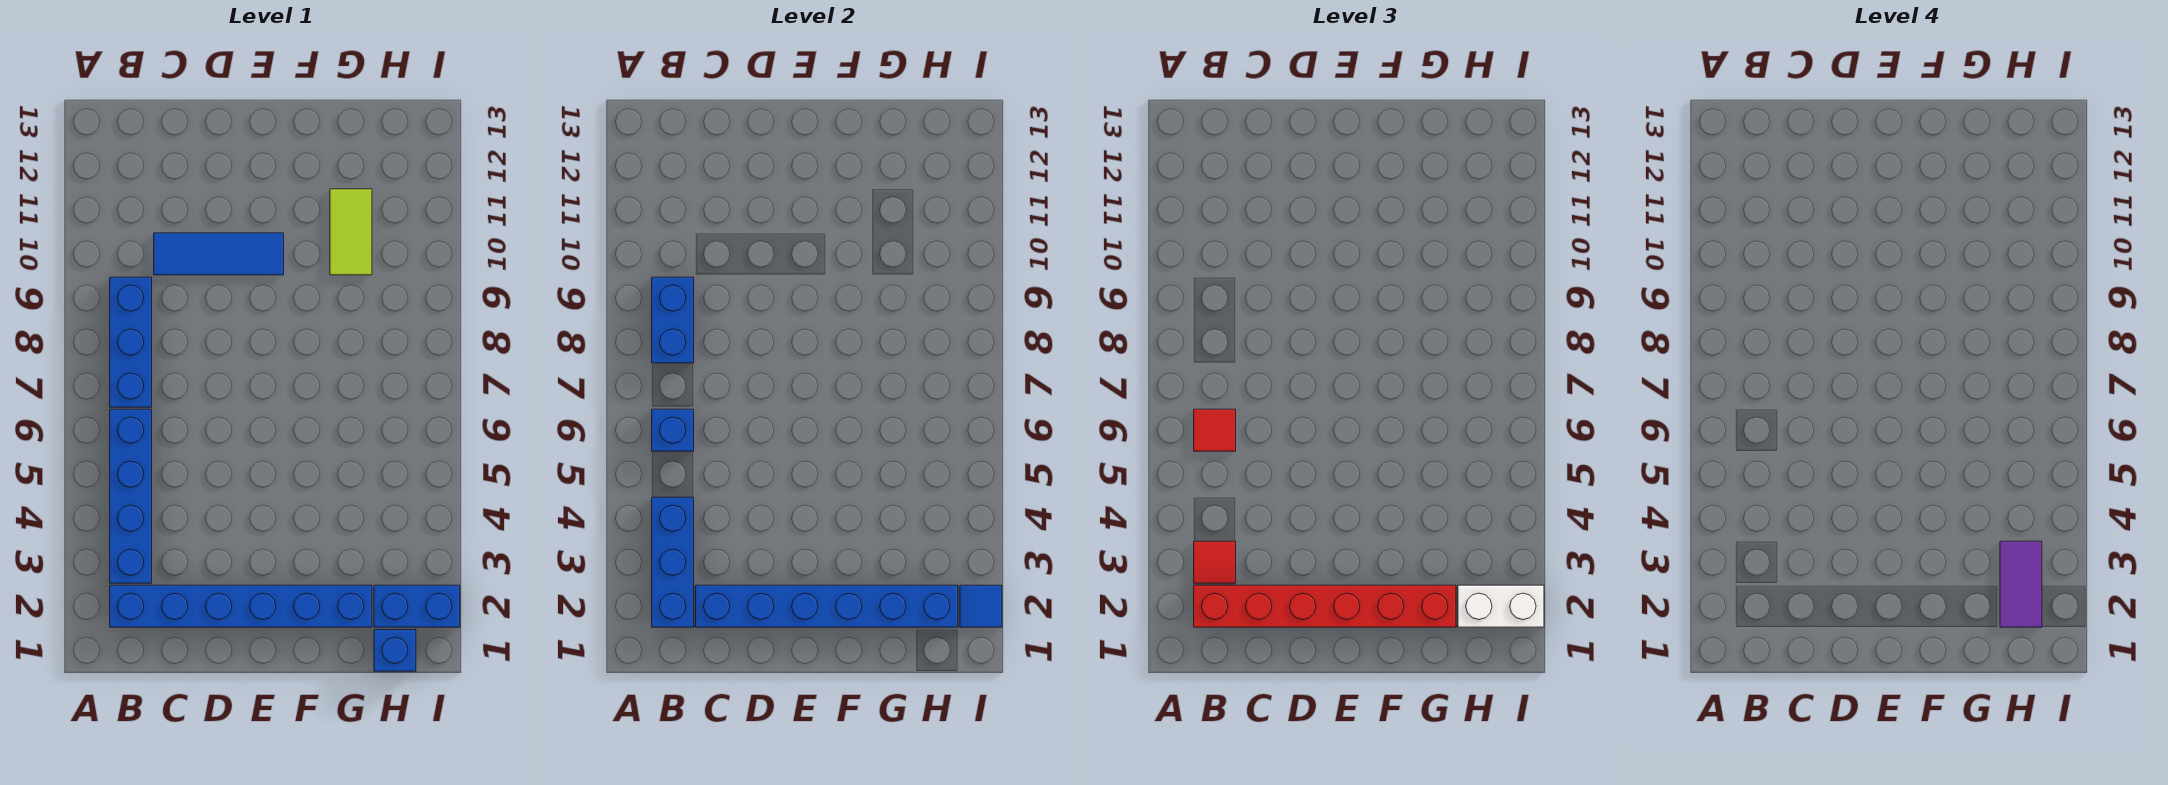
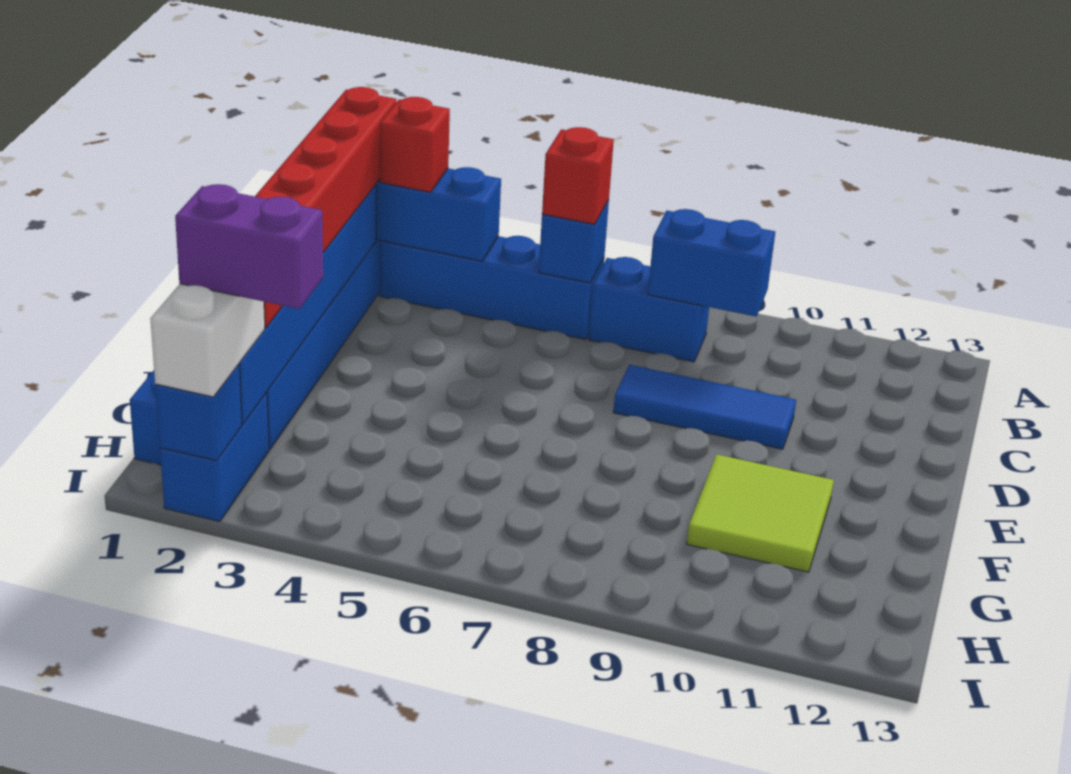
red tile B3 level 3 -> red brick B3 level 3
red tile B6 level 3 -> red brick B6 level 3
blue brick B7:B9 level 1 -> blue brick B7:B8 level 1
blue tile C10:E10 level 1 -> blue tile D8:D10 level 1
lime tile G10:G11 level 1 -> lime tile F10:G11 level 1
purple tile H2:H3 level 4 -> purple brick H2:H3 level 4
blue tile I2 level 2 -> blue brick I2 level 2

